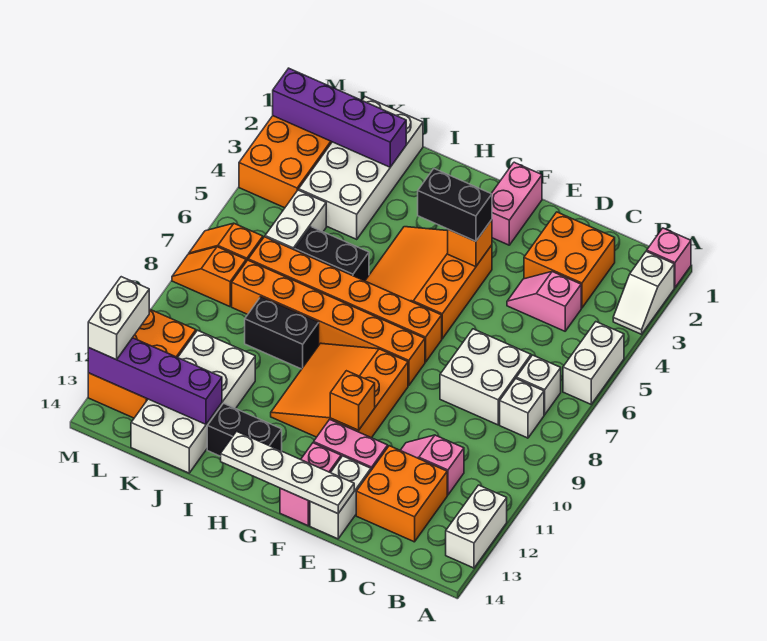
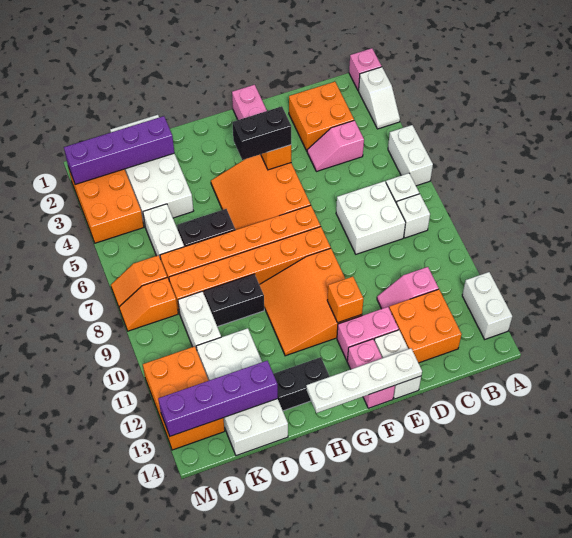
white brick M12:M13 level 3 -> white brick K9:K10 level 1

